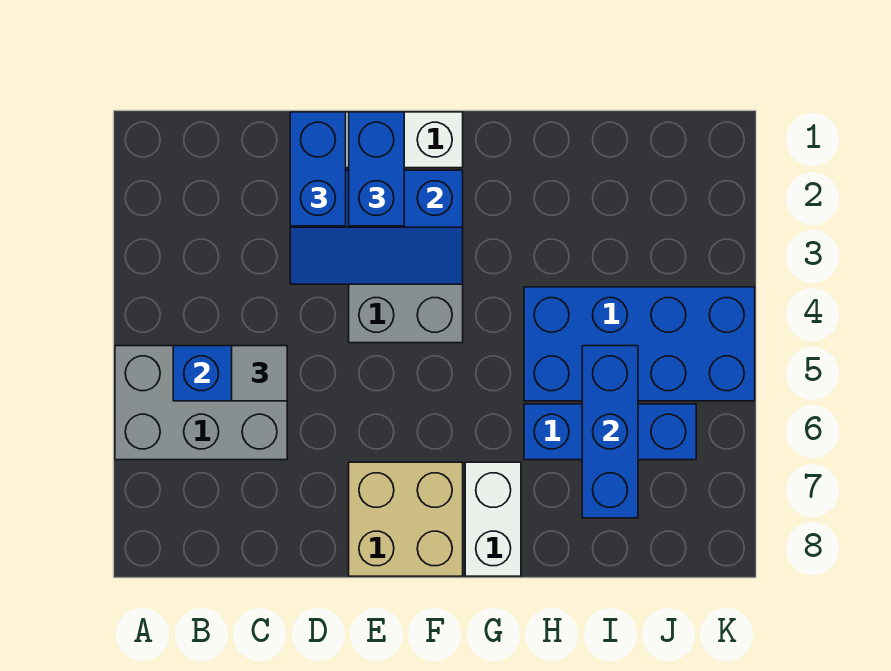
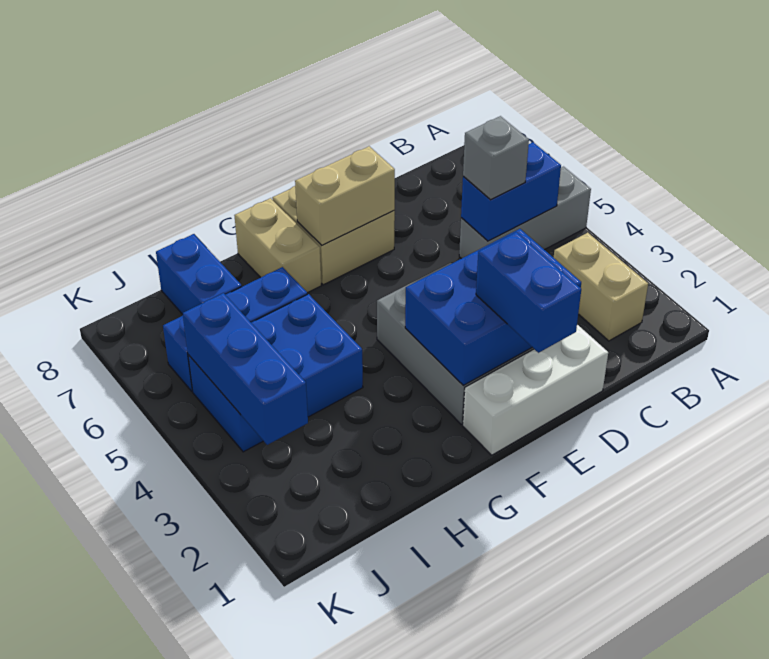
grey brick A5:C6 level 1 -> grey brick A5:C5 level 1
none -> tan brick B2:B3 level 1
grey tile C5 level 3 -> grey brick C5 level 3
blue brick D1:D2 level 3 -> blue brick I7:I8 level 1
blue slope D2:F3 level 2 top 2 -> blue brick D2:F3 level 2
none -> tan brick E7:F7 level 2
white brick G7:G8 level 1 -> tan brick G7:G8 level 1
blue brick H4:K5 level 1 -> blue brick H4:J5 level 1
blue brick I5:I7 level 2 -> blue brick J3:J5 level 2

